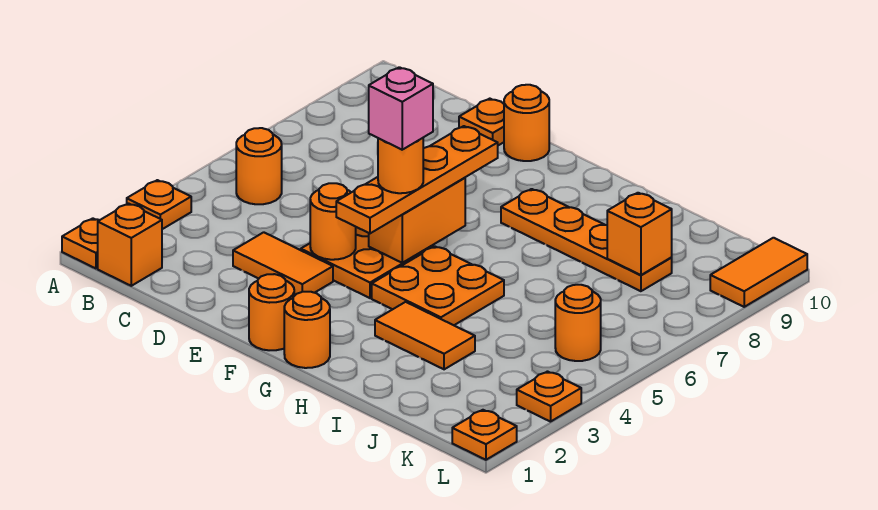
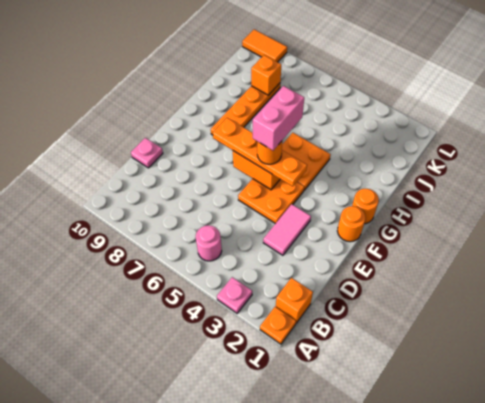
orange plate A3 level 1 -> pink plate A3 level 1
orange round brick B5 level 1 -> pink round brick B5 level 1
orange tile D3:E3 level 1 -> pink tile D3:E3 level 1
orange plate D10 level 1 -> pink plate D10 level 1
orange round brick E4 level 2 -> none
orange round brick E10 level 1 -> none
pink brick F5 level 5 -> pink brick F5:G5 level 5
orange tile H3:I3 level 1 -> none
orange round brick K5 level 1 -> none
orange plate L1 level 1 -> none
orange plate L3 level 1 -> none

